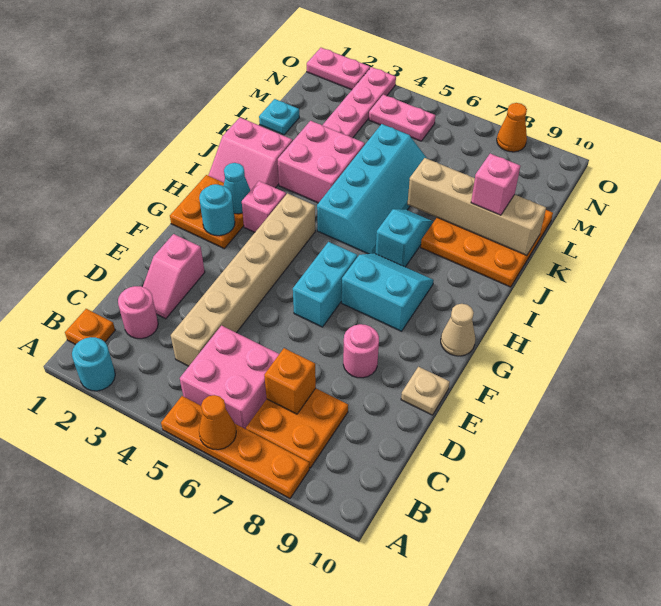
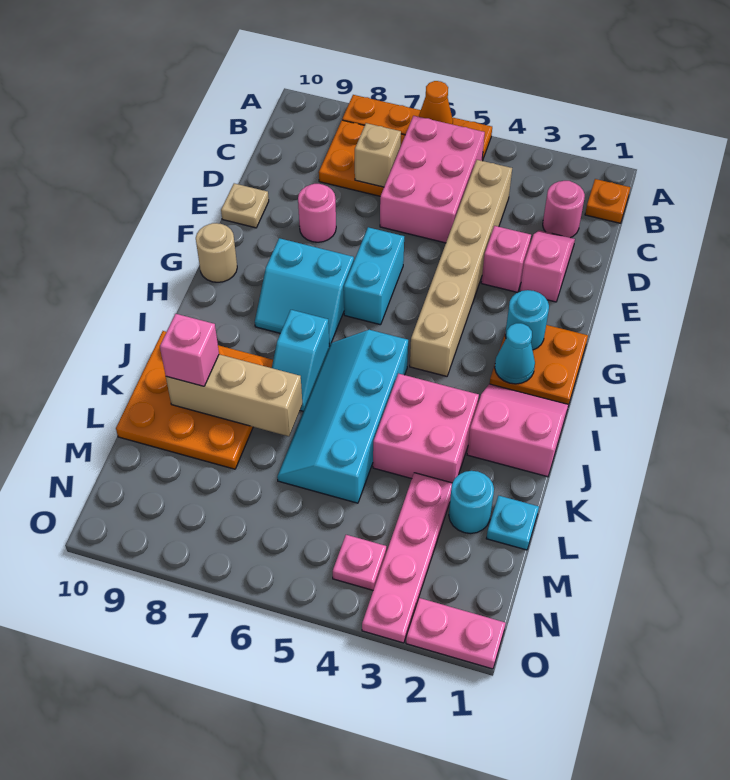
cyan round brick A2 level 1 -> cyan round brick L2 level 1
pink brick B5:C6 level 1 -> pink brick B5:D6 level 1
orange brick C7 level 2 -> tan brick C7 level 2
tan cone G10 level 1 -> tan round brick G10 level 1
pink brick H3 level 1 -> pink brick E3 level 1
tan brick K7:K10 level 2 -> tan brick K7:K9 level 2
pink plate N4:N5 level 1 -> pink plate N4 level 1
orange cone O8 level 1 -> none

